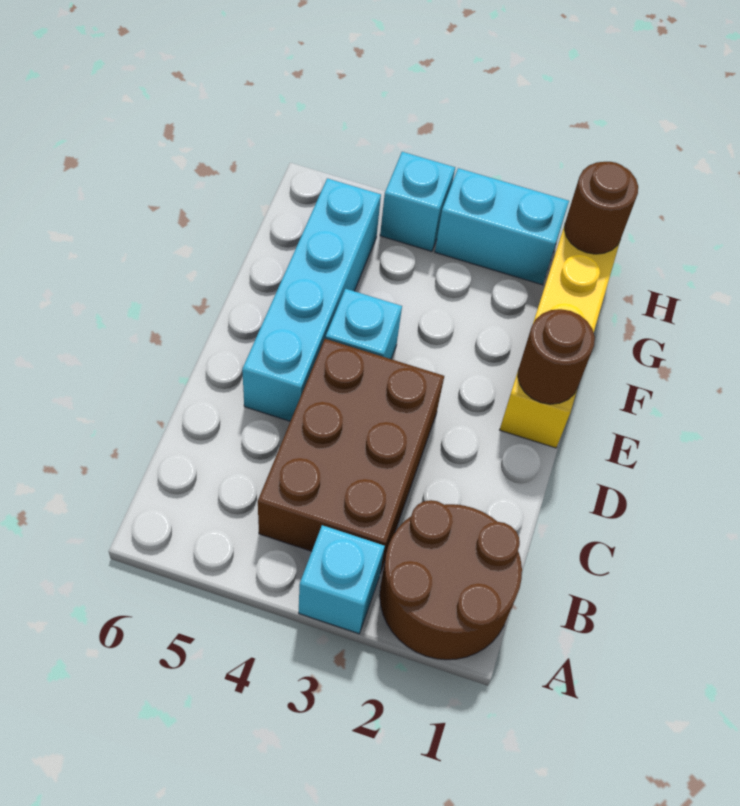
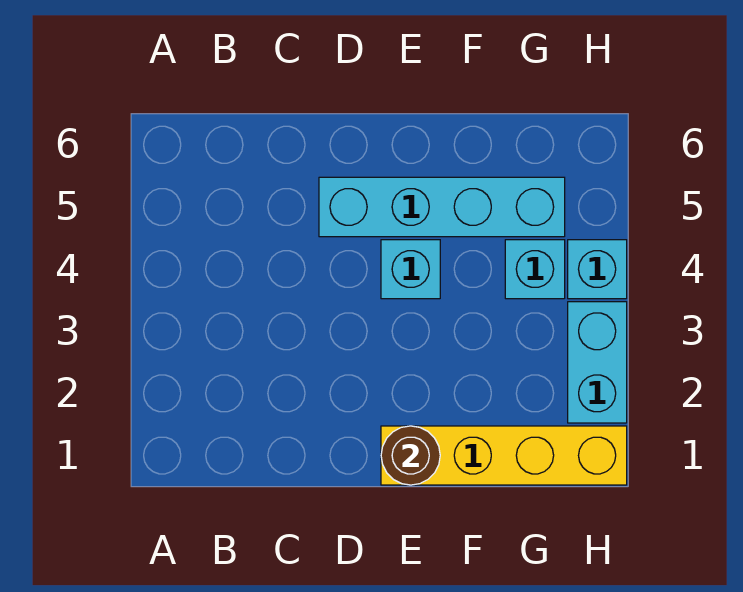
brown round brick A1:B2 level 1 -> none
cyan brick A3 level 1 -> cyan brick G4 level 1
brown brick B3:D4 level 1 -> none
brown round brick H1 level 2 -> none

